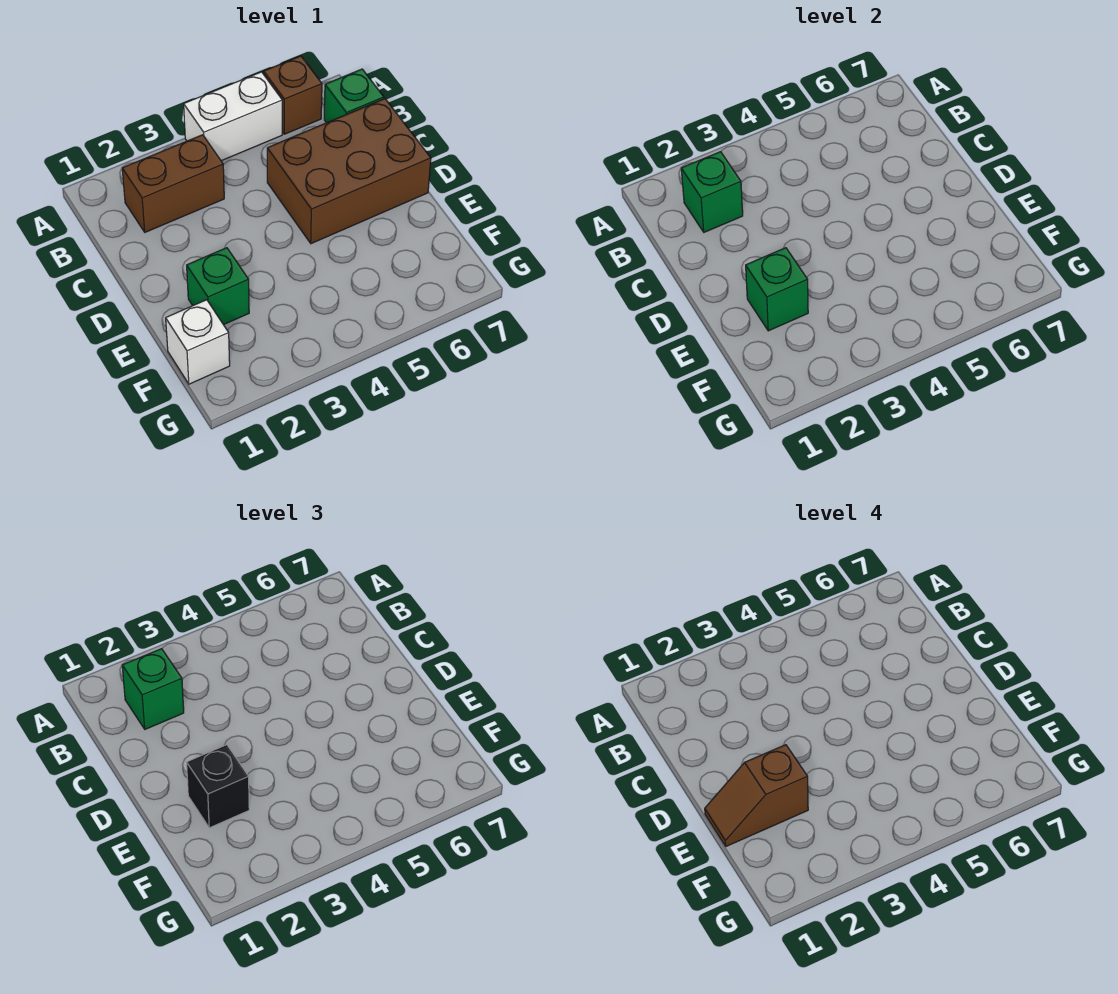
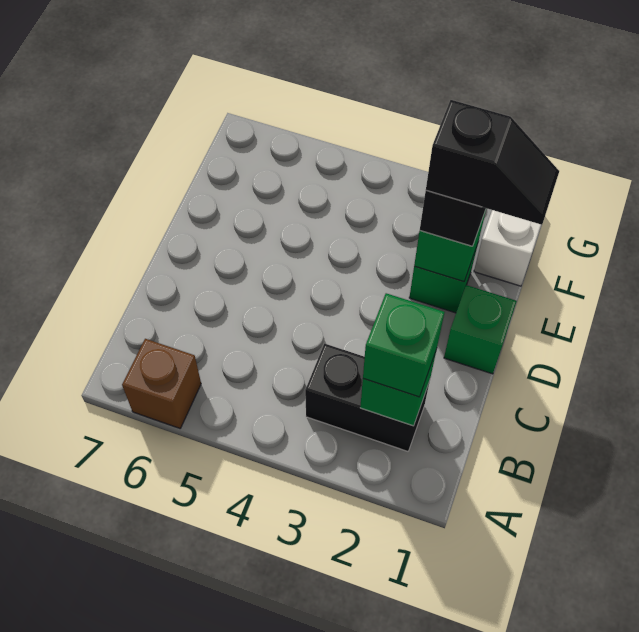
white brick A4:A5 level 1 -> none
brown brick B2:B3 level 1 -> black brick B2:B3 level 1
green brick B7 level 1 -> green brick D1 level 1
brown brick C5:D7 level 1 -> none
brown slope E1:E2 level 4 top 2 -> black slope E1:E2 level 4 top 2

